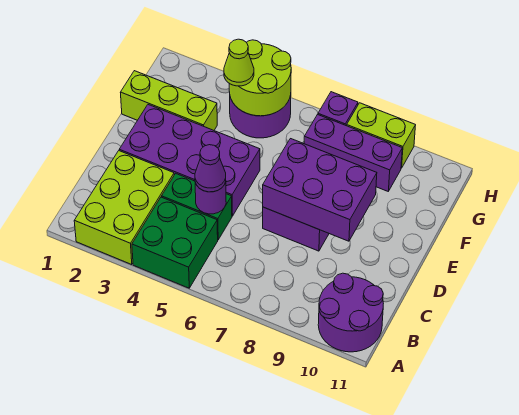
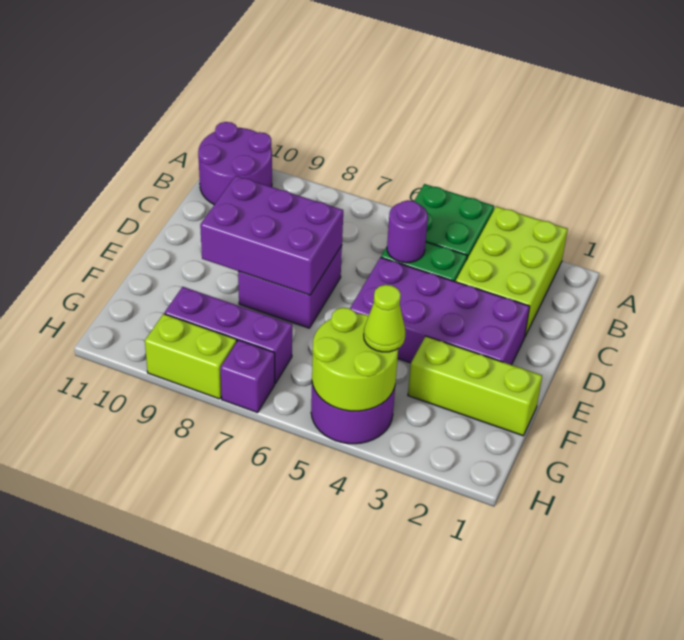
purple cone C5 level 3 -> none

